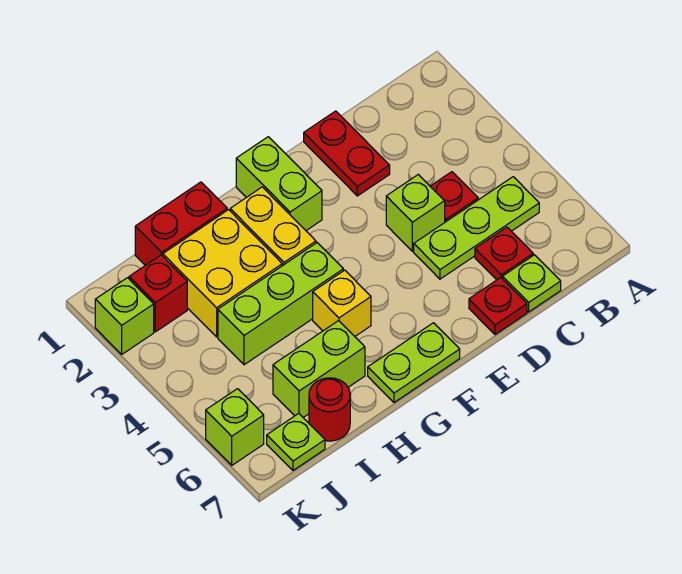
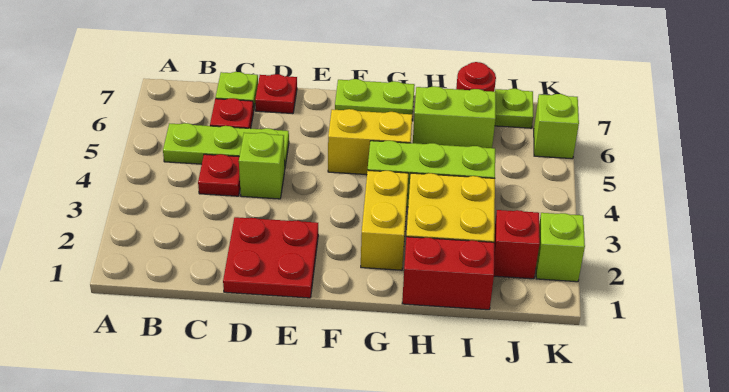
red plate D1:D2 level 1 -> red plate D1:E2 level 1
lime brick F1:F2 level 1 -> none
yellow brick G5 level 1 -> yellow brick F5:G5 level 1

